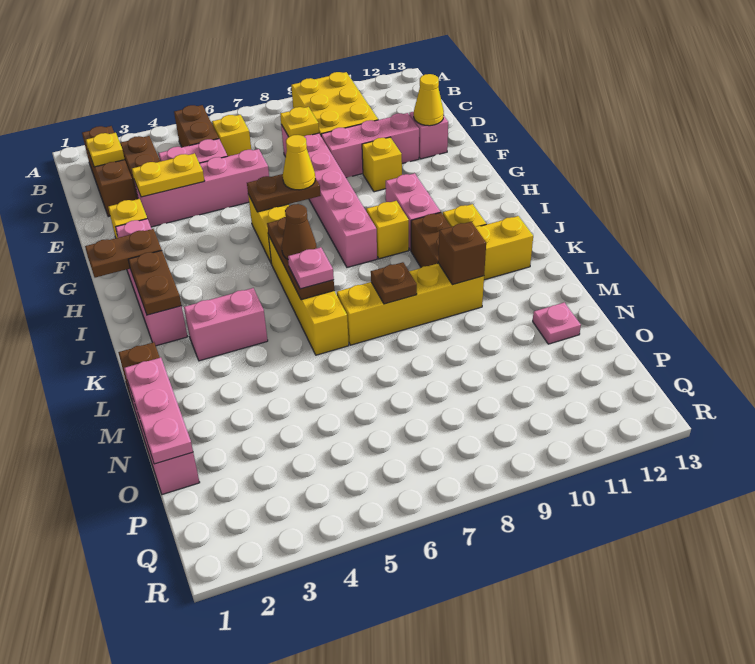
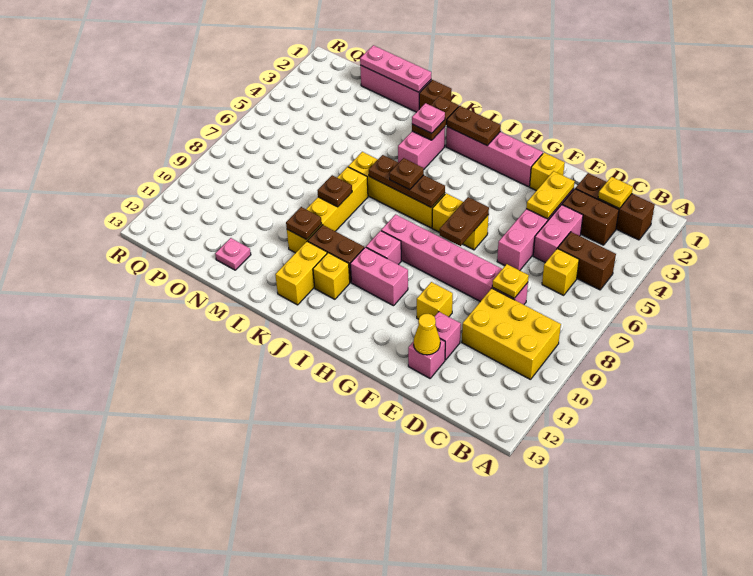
pink brick E9:E11 level 1 -> pink brick E11 level 1
yellow cone G7 level 3 -> none
brown plate H1:H2 level 2 -> brown plate K2:K3 level 2
yellow brick I9 level 1 -> pink brick I9 level 1
brown cone J6 level 3 -> brown plate J6 level 3
pink plate K6 level 3 -> pink plate K3 level 3
brown brick L10 level 2 -> brown plate L10 level 2

